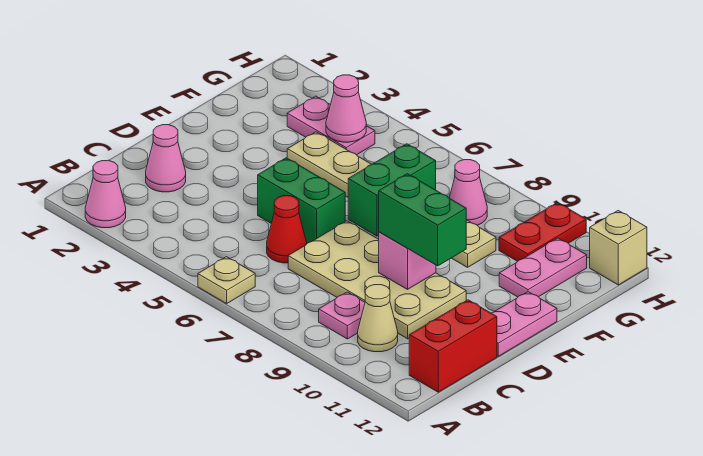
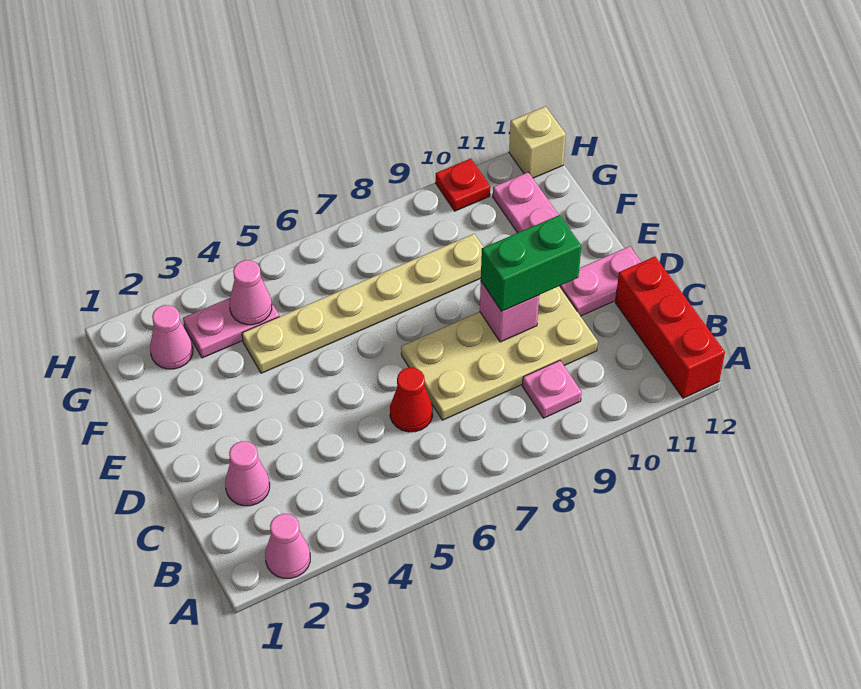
tan plate A6 level 1 -> none
tan cone B10 level 1 -> none
red brick B12:C12 level 1 -> red brick A12:C12 level 1
green brick D5:D6 level 1 -> none
pink plate D12:E12 level 1 -> pink plate D11:D12 level 1
green brick E7:F7 level 2 -> none
pink cone G8 level 1 -> pink cone G2 level 1
red plate G10:H10 level 1 -> red plate H10 level 1

